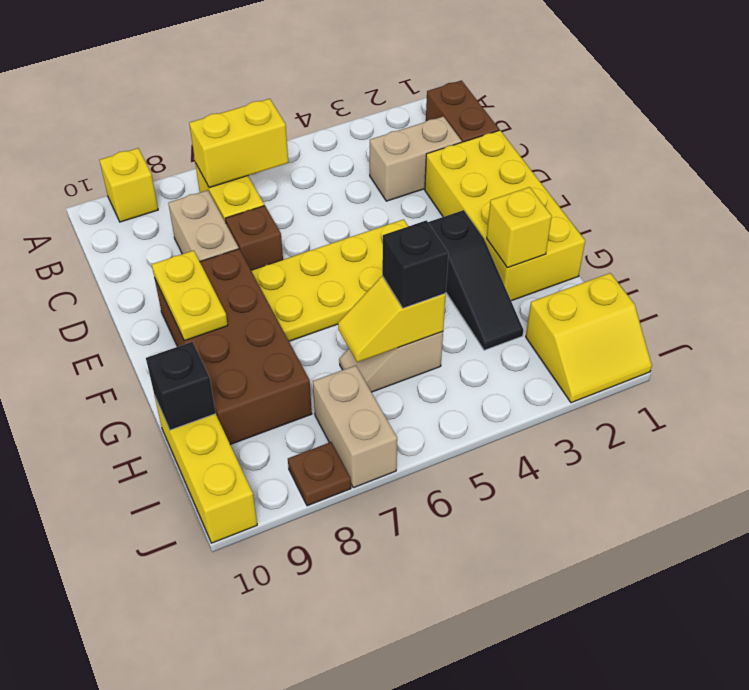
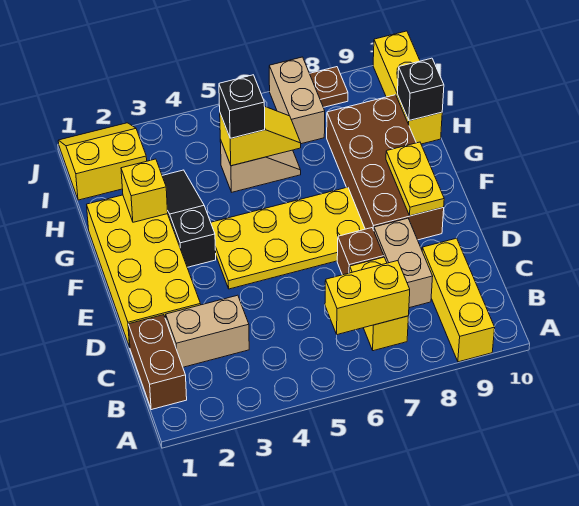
yellow brick A9 level 1 -> yellow brick A9:C9 level 1

